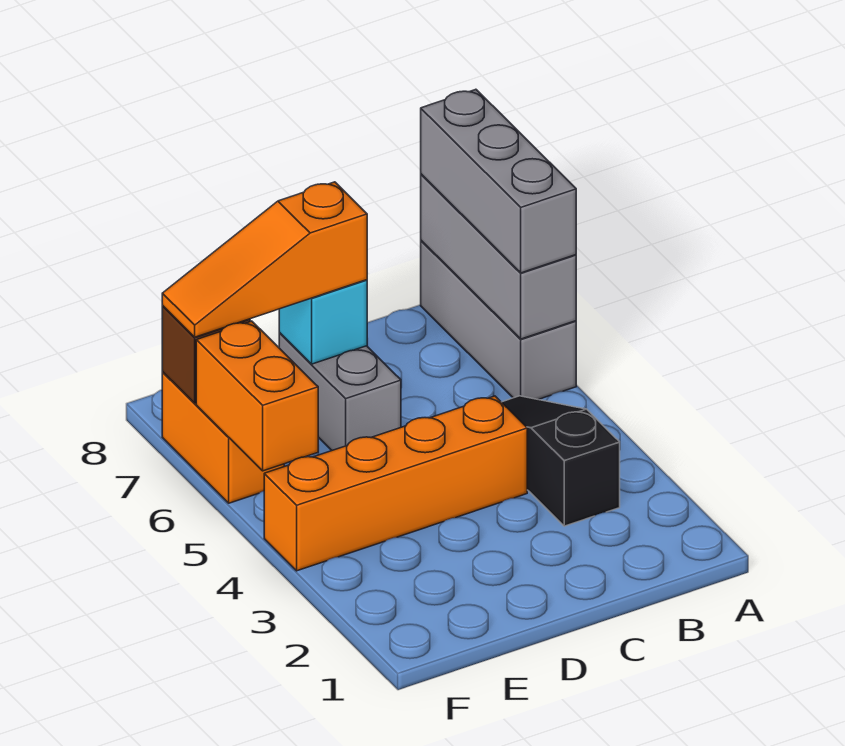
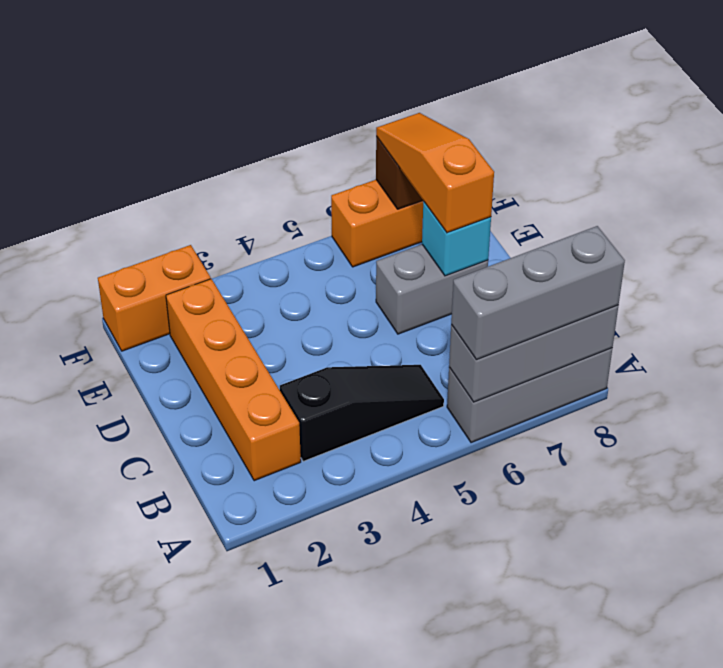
orange brick C4:F4 level 1 -> orange brick B2:E2 level 1
orange brick F5:F6 level 2 -> orange brick F1:F2 level 1

